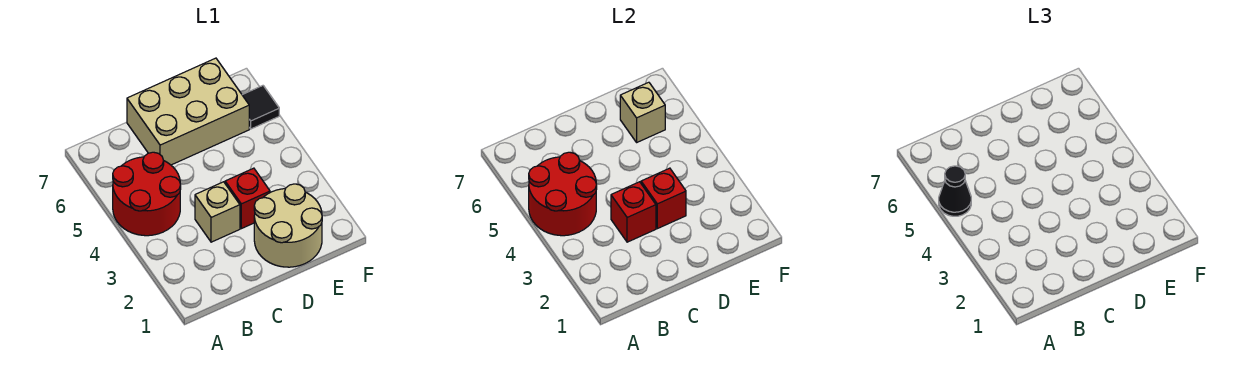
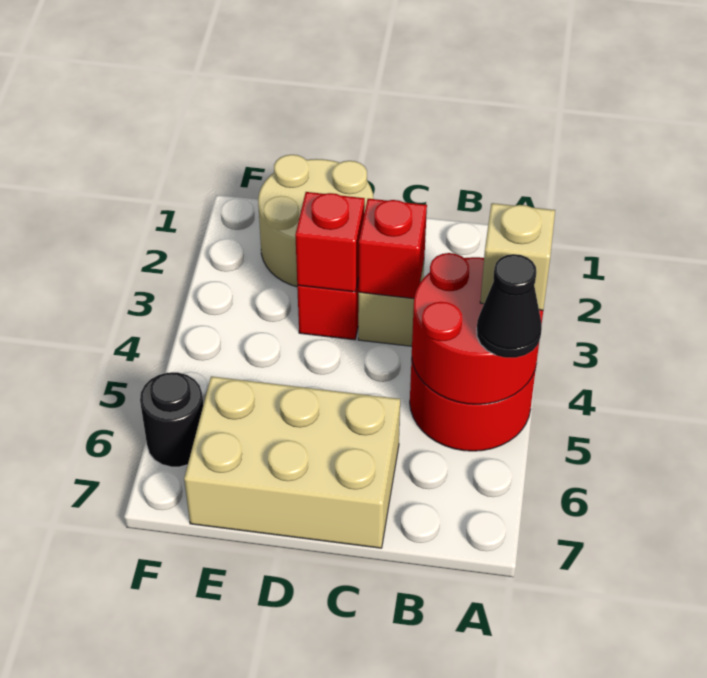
tan brick E6 level 2 -> tan brick A4 level 3
black tile F6 level 1 -> black round brick F6 level 1

